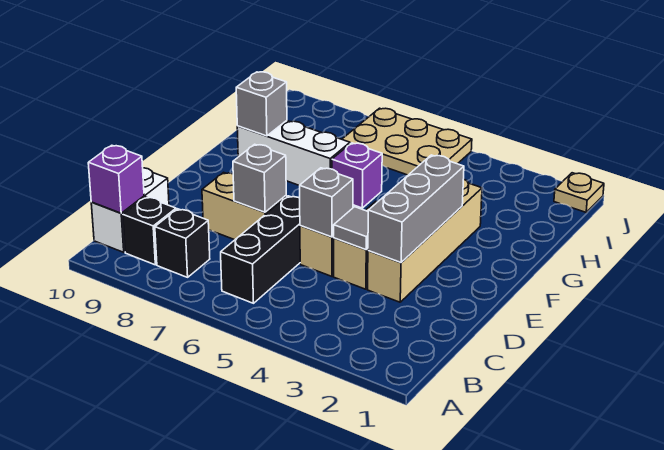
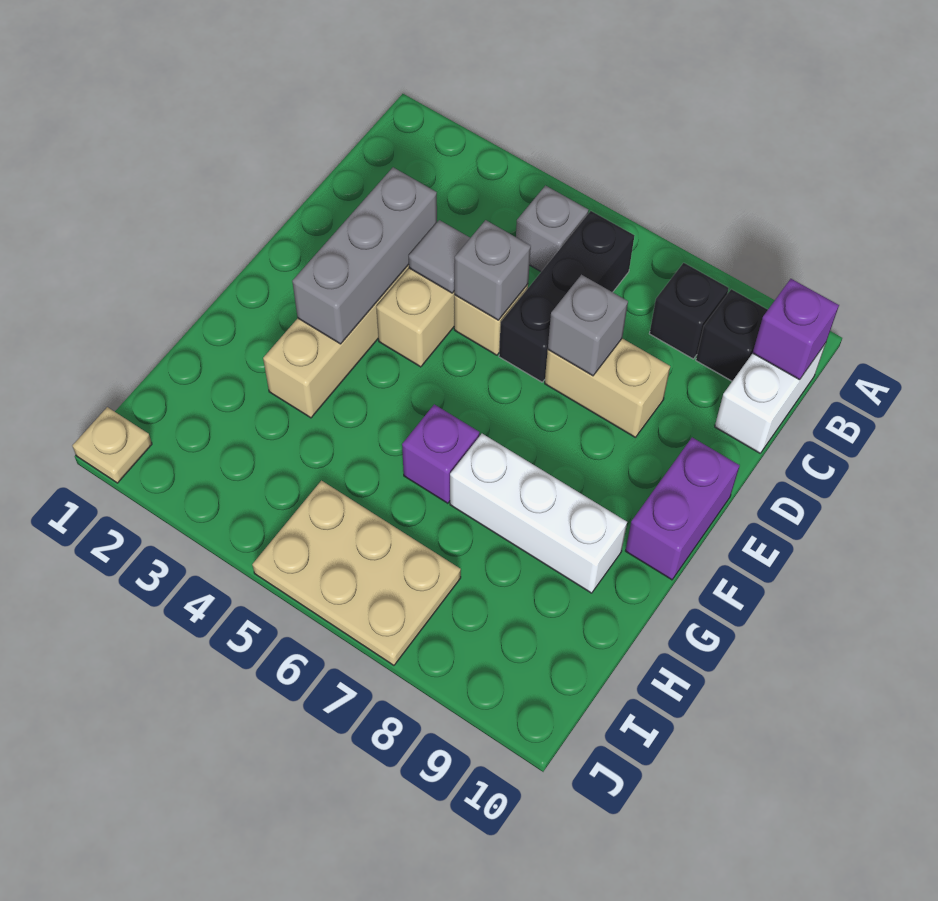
none -> purple brick E10:F10 level 1
grey brick G9 level 2 -> grey brick B5 level 1

